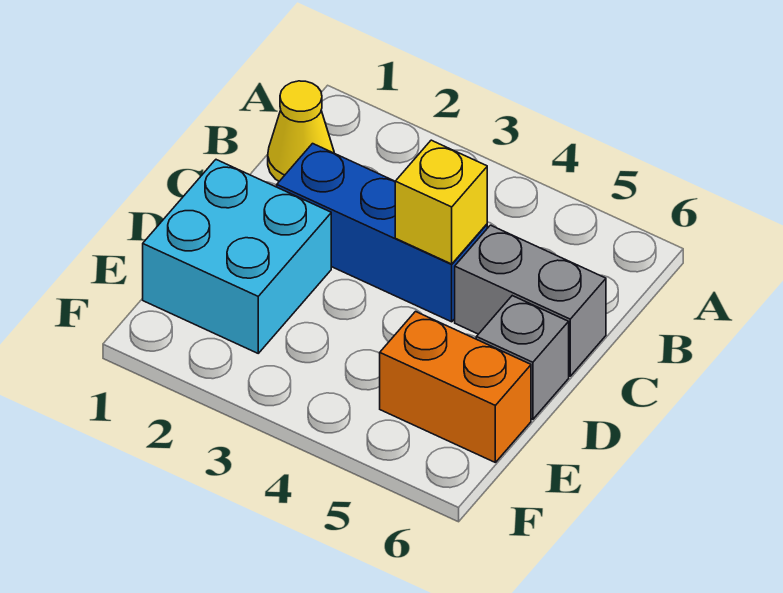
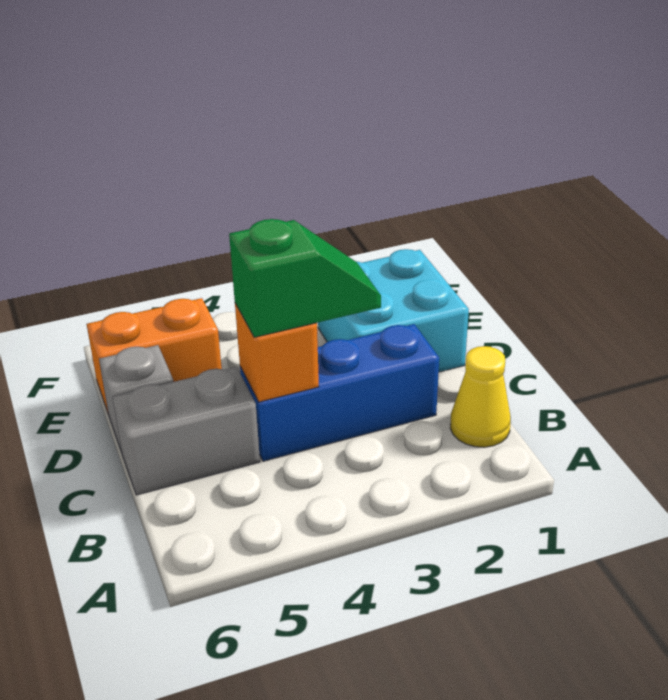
none -> green slope C3:C4 level 3 top 4
yellow brick C4 level 2 -> orange brick C4 level 2

